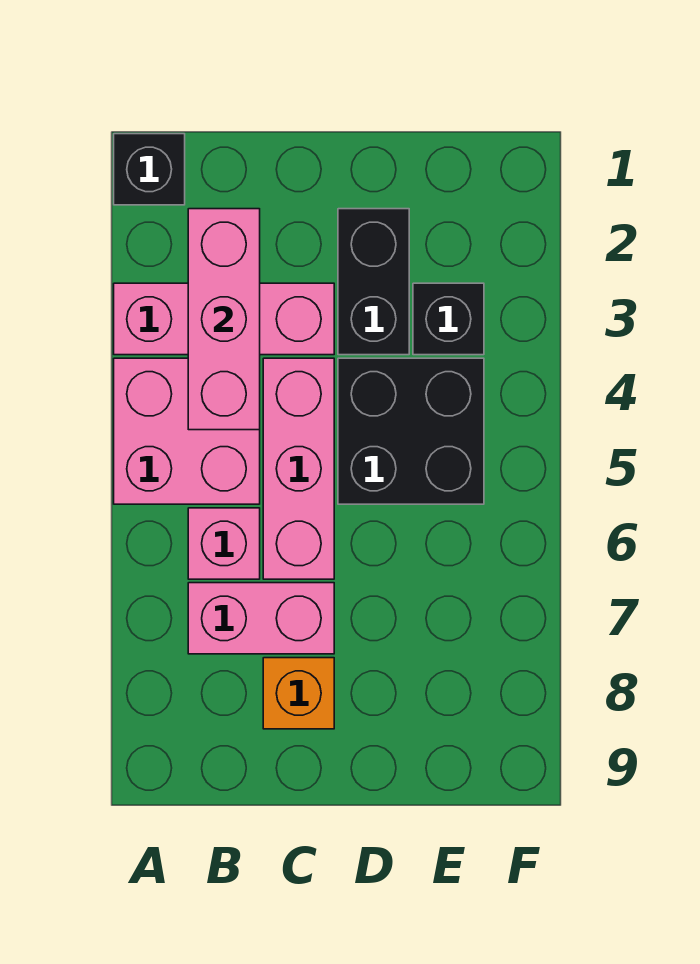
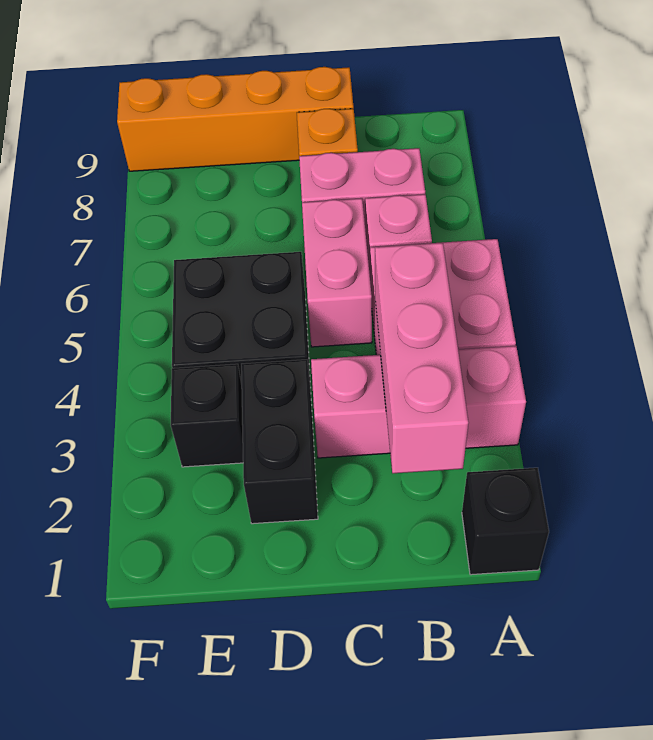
pink brick C4:C6 level 1 -> pink brick C5:C6 level 1
none -> orange brick C9:F9 level 1

